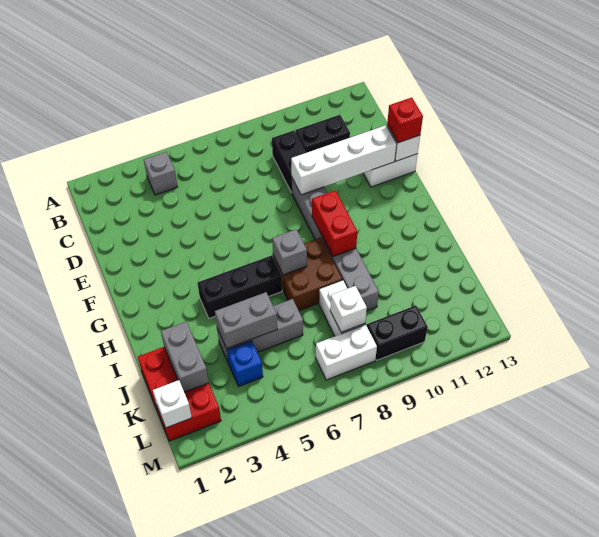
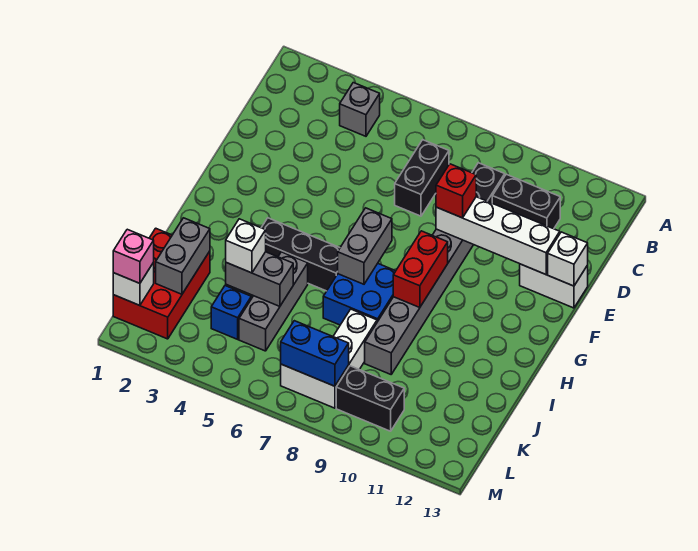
none -> black brick C7:D7 level 1
red brick E13 level 3 -> red brick E9 level 3
brown brick H7:I8 level 1 -> blue brick H7:I8 level 1
grey brick H7 level 2 -> grey brick G7:H7 level 2
grey brick J4:J6 level 1 -> grey brick I5:K5 level 1
white brick K8 level 2 -> white brick J4 level 3
none -> pink brick L1 level 3
none -> blue brick L7:L8 level 2

